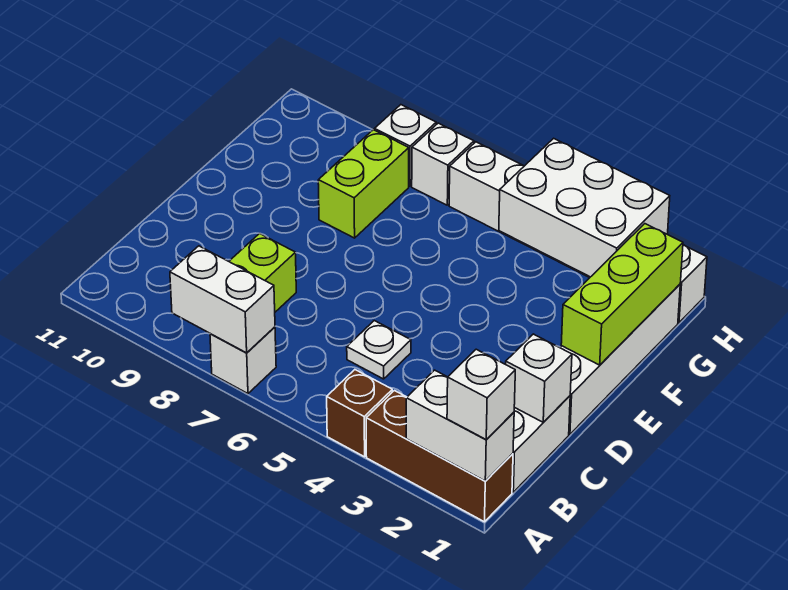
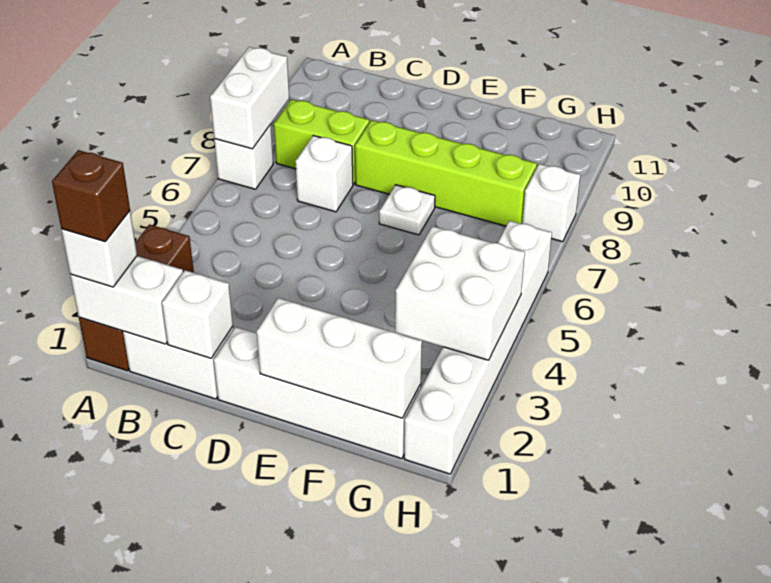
white brick A1:A2 level 2 -> white brick A1:B1 level 2
brown brick A4 level 1 -> brown brick A1 level 4
white plate C5 level 1 -> white plate E7 level 1
lime brick E1:G1 level 2 -> white brick E1:G1 level 2
lime brick F8:G8 level 1 -> lime brick D8:G8 level 1
white brick G2:H4 level 2 -> white brick G3:H4 level 2
white brick H7 level 1 -> white brick C7 level 1

